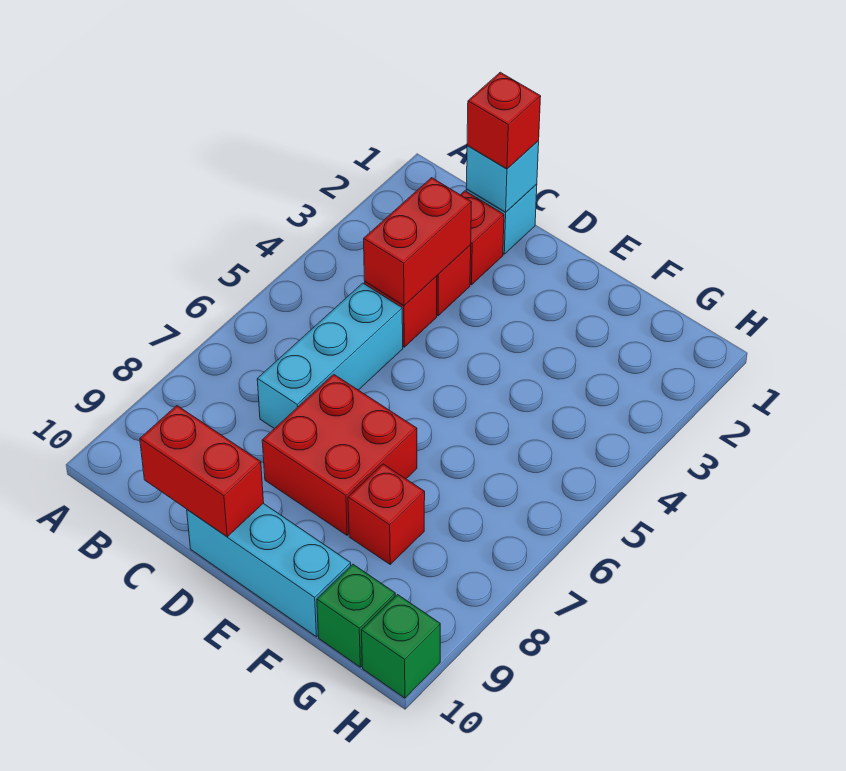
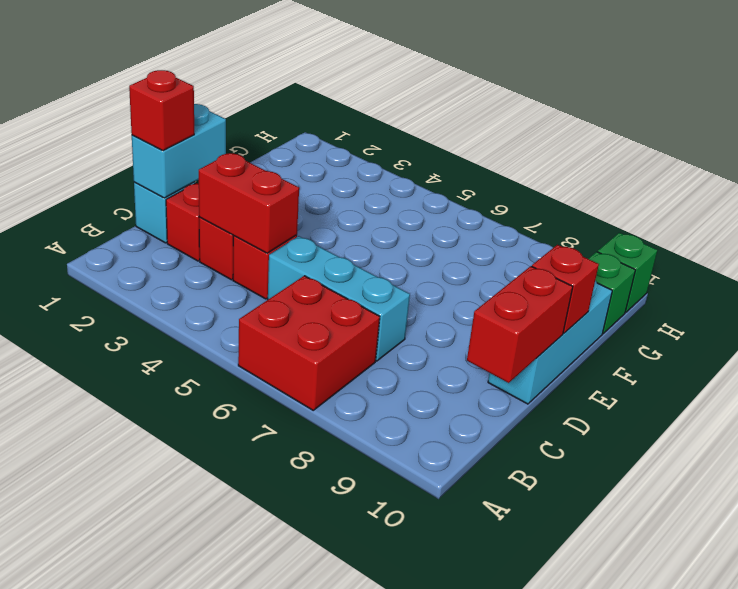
cyan brick C1 level 2 -> cyan brick C1:D1 level 2
red brick D7:E8 level 1 -> red brick A6:B7 level 1
red brick F8 level 1 -> red brick E10 level 2

